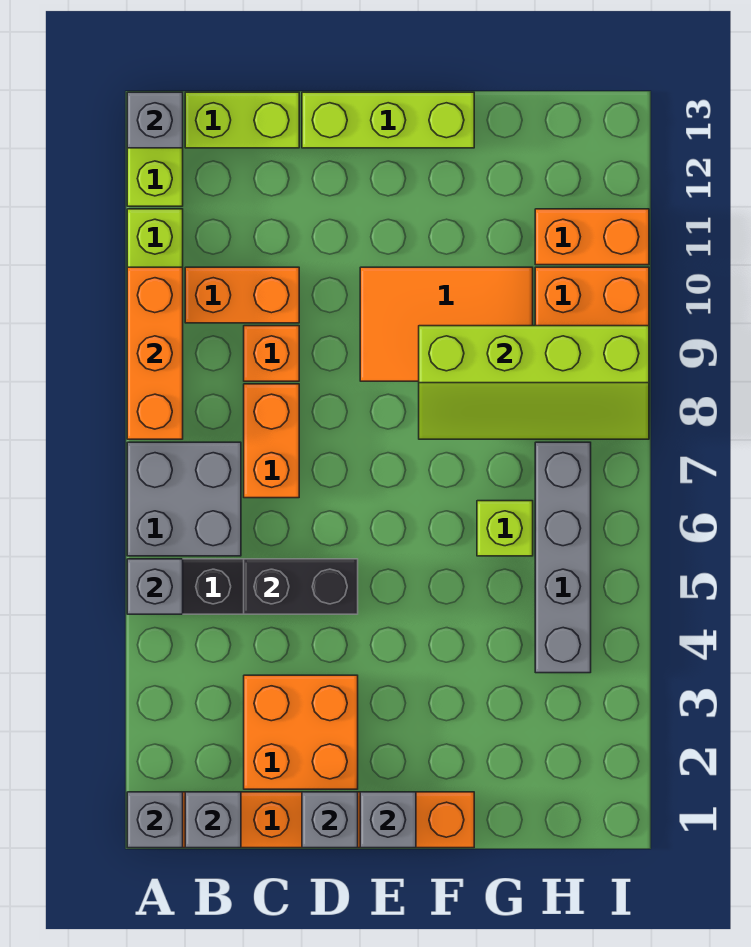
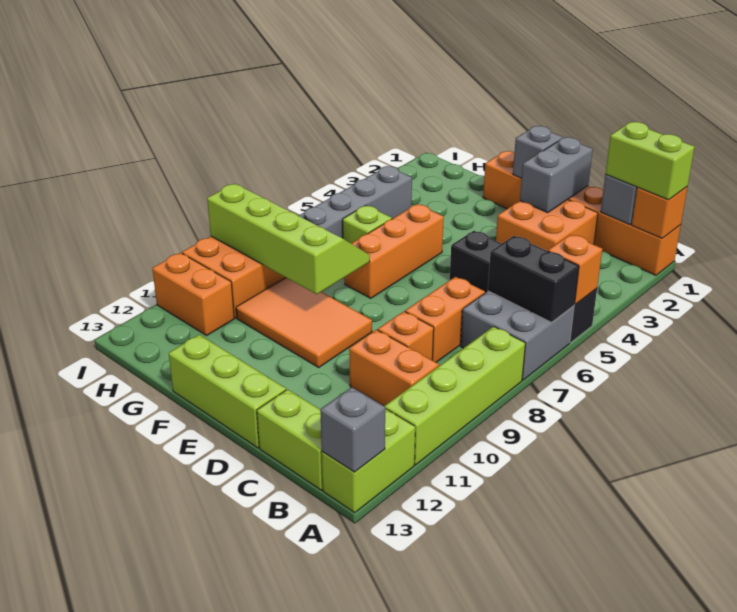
grey brick A1 level 2 -> orange brick A1 level 2
none -> lime brick A1:B1 level 3
grey brick A5 level 2 -> orange brick A5 level 2
orange brick A8:A10 level 2 -> orange brick F5:F7 level 1
black brick C5:D5 level 2 -> black brick A6:B6 level 2
grey brick D1 level 2 -> grey brick D1:D2 level 2

